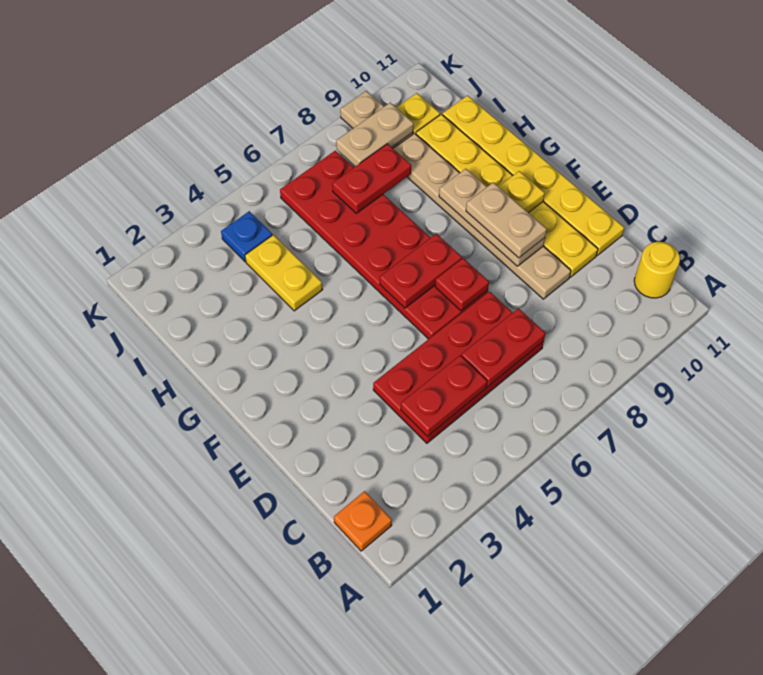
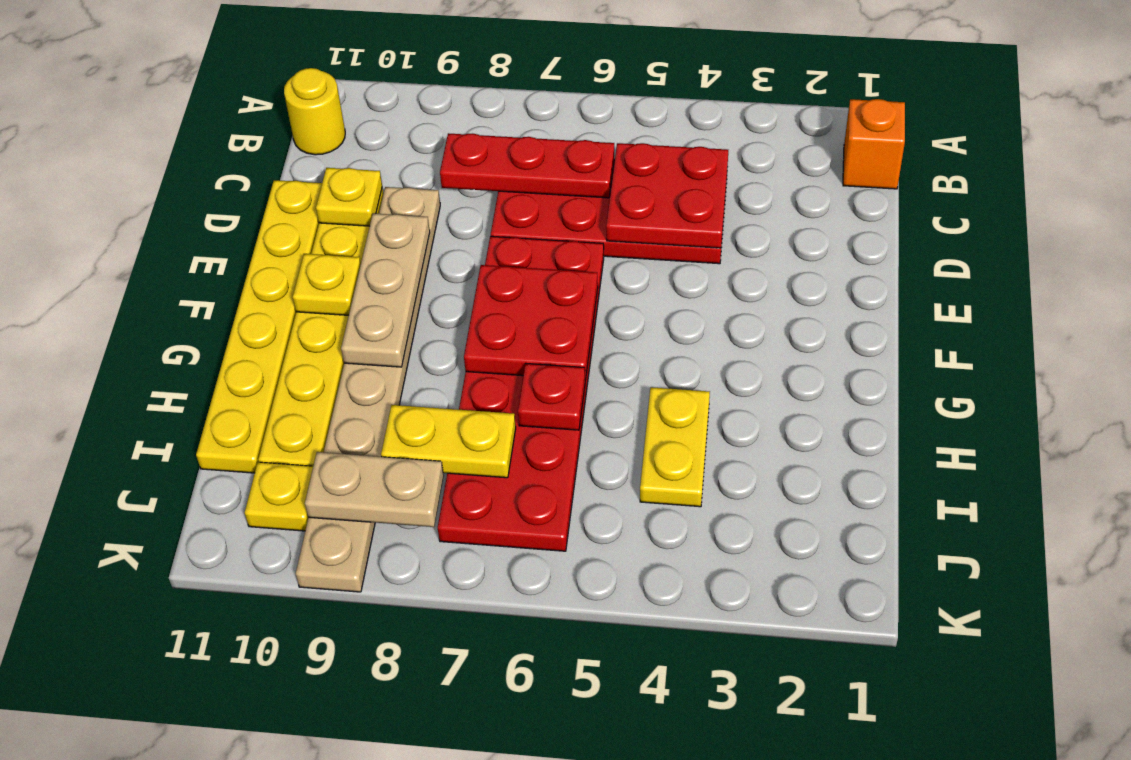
orange plate B1 level 1 -> orange brick B1 level 1
red plate C4:C5 level 2 -> red plate C4:D5 level 2
red plate C6:C7 level 2 -> red plate C6:C8 level 2
none -> yellow plate D10 level 2
red plate E7 level 2 -> red plate H6 level 2
tan plate E9:F9 level 3 -> none
red plate F6:F7 level 2 -> red plate F6:G7 level 2
red plate I7:I8 level 2 -> yellow plate I7:I8 level 2
blue plate J4 level 1 -> none

